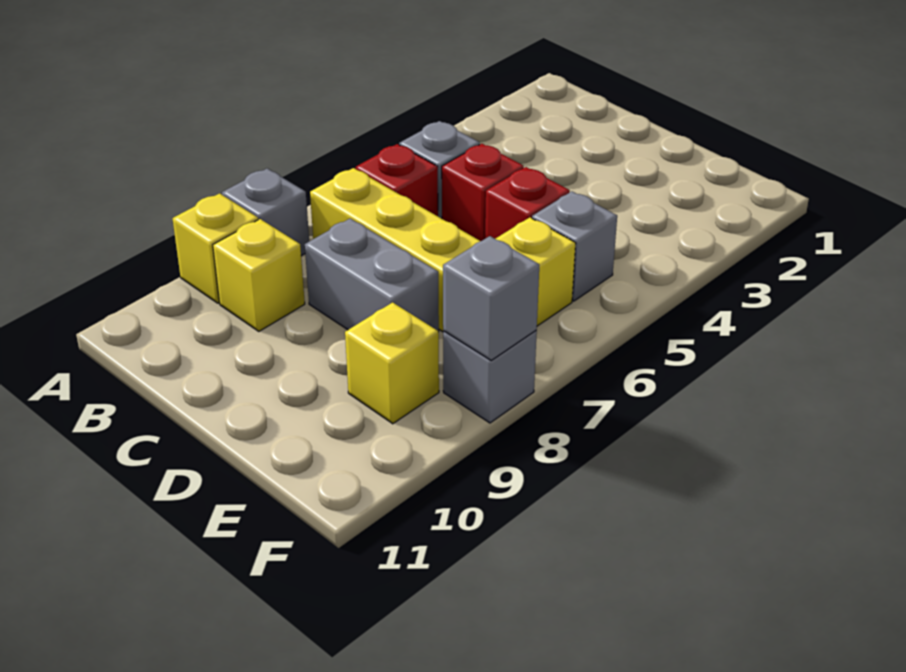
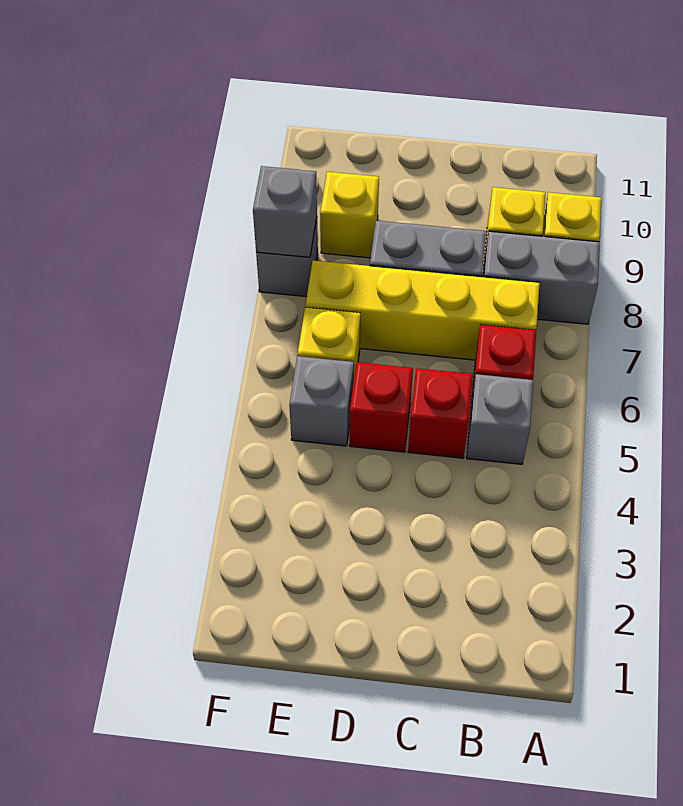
grey brick A8 level 1 -> grey brick A8:B8 level 1

